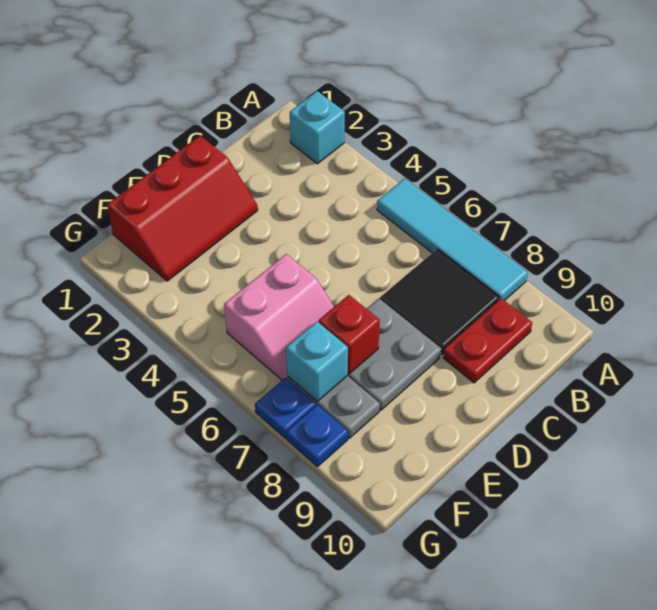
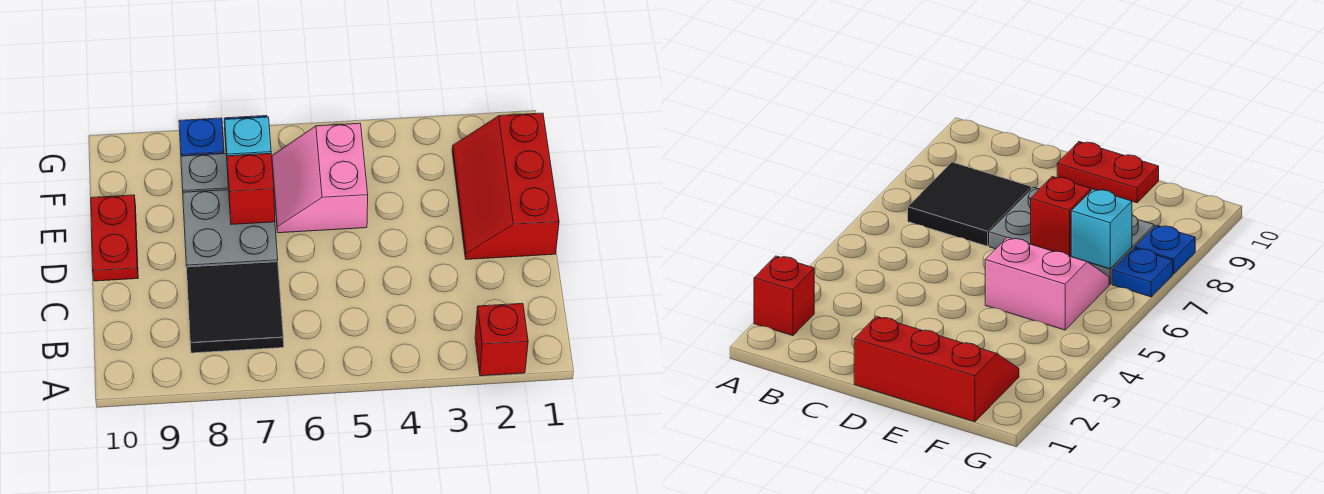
cyan brick A2 level 1 -> red brick A2 level 1
cyan tile A5:A8 level 1 -> none
red plate B9:C9 level 1 -> red plate D10:E10 level 1

